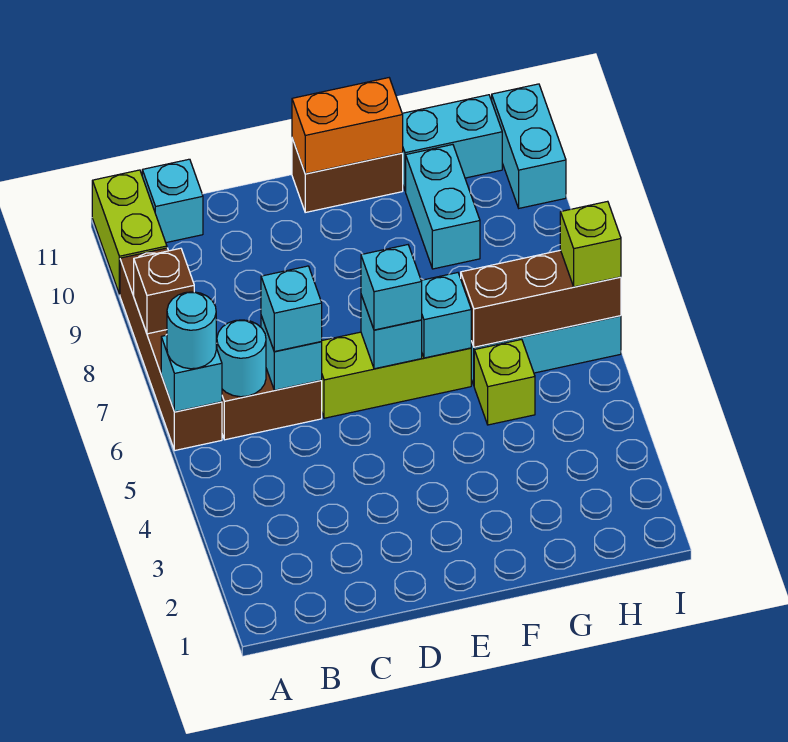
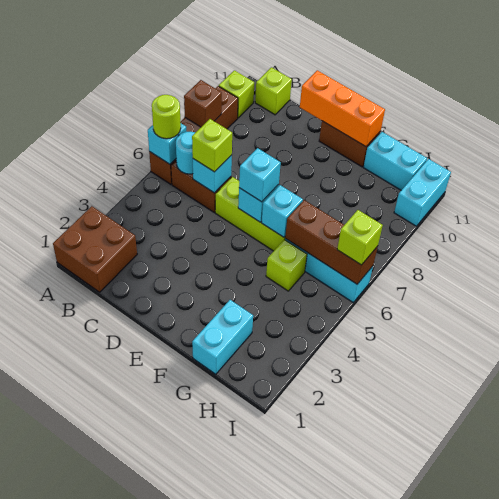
none -> brown brick A1:B2 level 1
cyan round brick A6 level 3 -> lime round brick A6 level 3
lime brick A10:A11 level 1 -> lime brick A10 level 1
cyan brick B11 level 1 -> lime brick B11 level 1
cyan brick C6 level 3 -> lime brick C6 level 3
orange brick E11:F11 level 2 -> orange brick D11:F11 level 2
cyan brick G9:G10 level 1 -> cyan brick G1:G2 level 1

